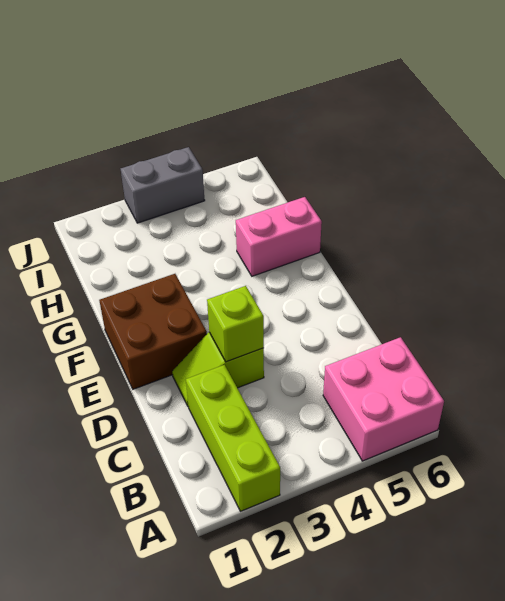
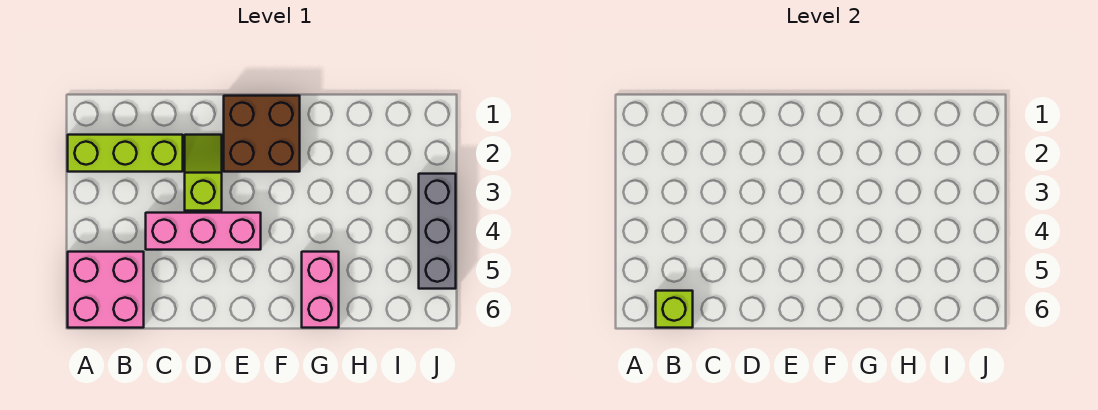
none -> pink brick C4:E4 level 1
lime brick D3 level 2 -> lime brick B6 level 2
grey brick J3:J4 level 1 -> grey brick J3:J5 level 1

